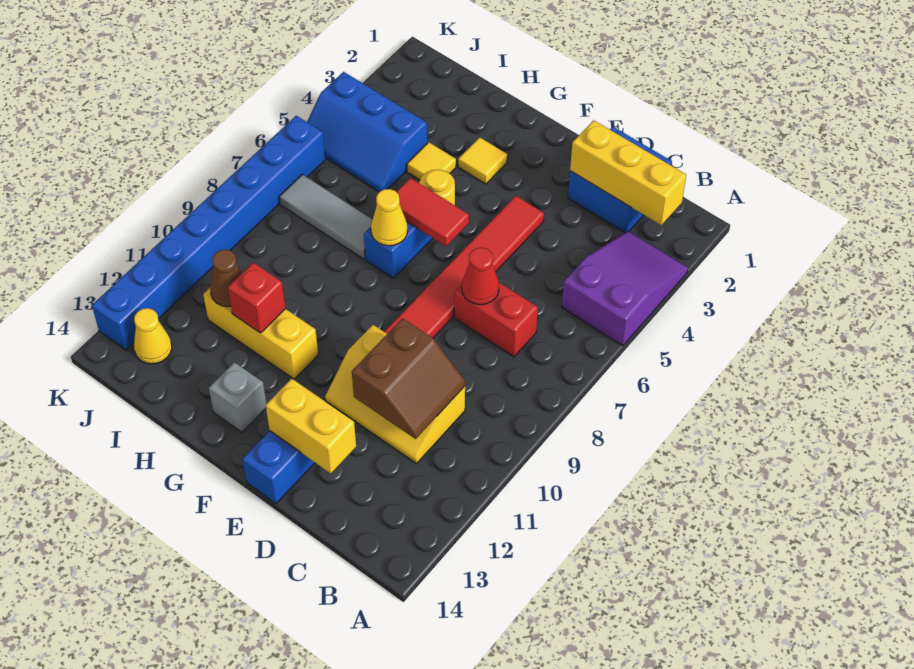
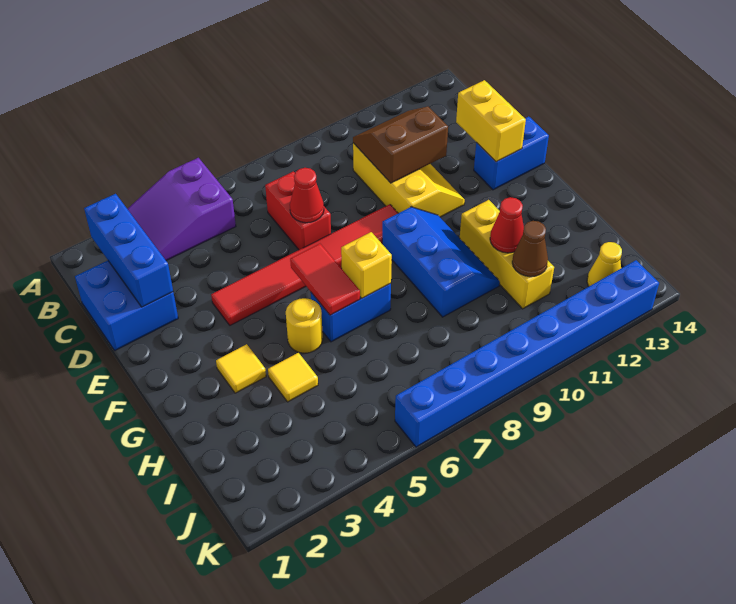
yellow brick B2:D2 level 2 -> blue brick B2:D2 level 2
yellow cone G7 level 2 -> yellow brick G7 level 2
grey brick G13 level 1 -> none
grey tile H7:J7 level 1 -> none
red brick H11 level 2 -> red cone H11 level 2
blue slope I4:K5 level 1 top 4 -> blue slope F9:H10 level 1 top 9

